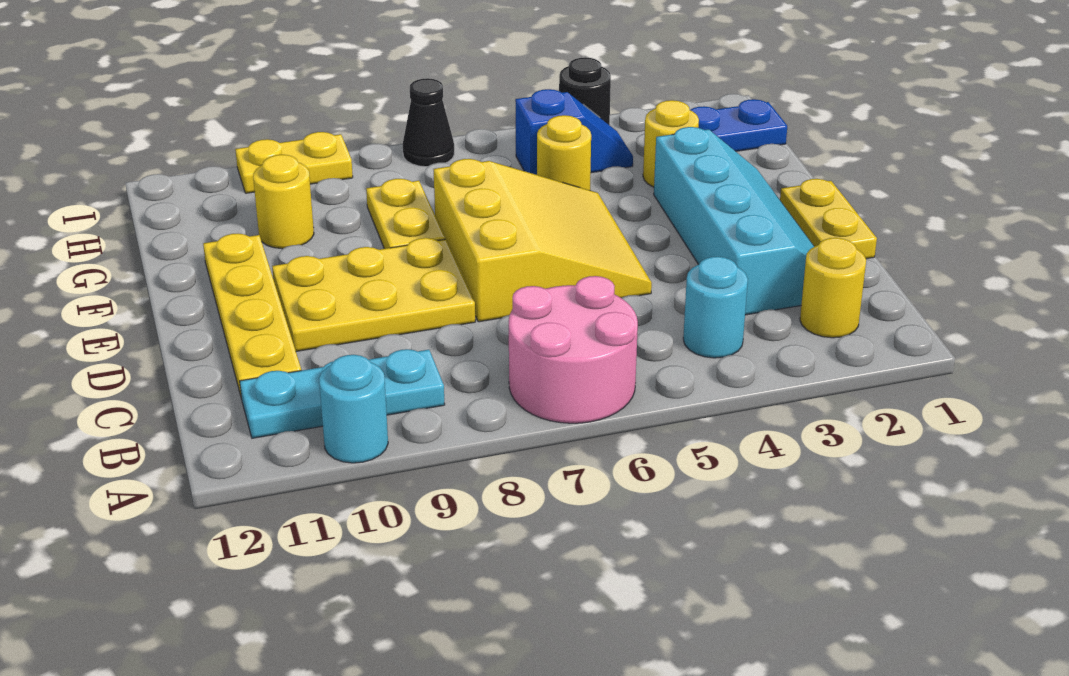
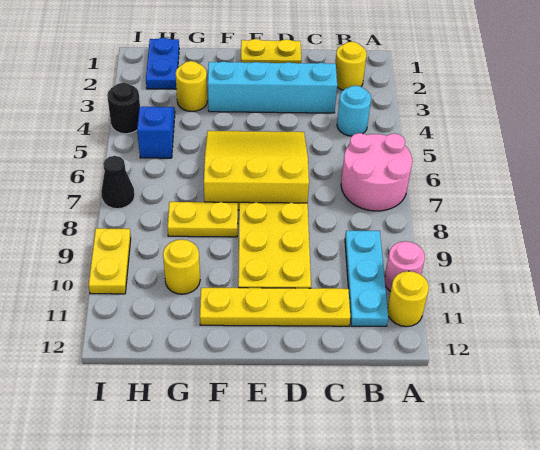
cyan round brick A10 level 1 -> pink round brick A10 level 1
yellow round brick G5 level 1 -> yellow round brick A11 level 1

